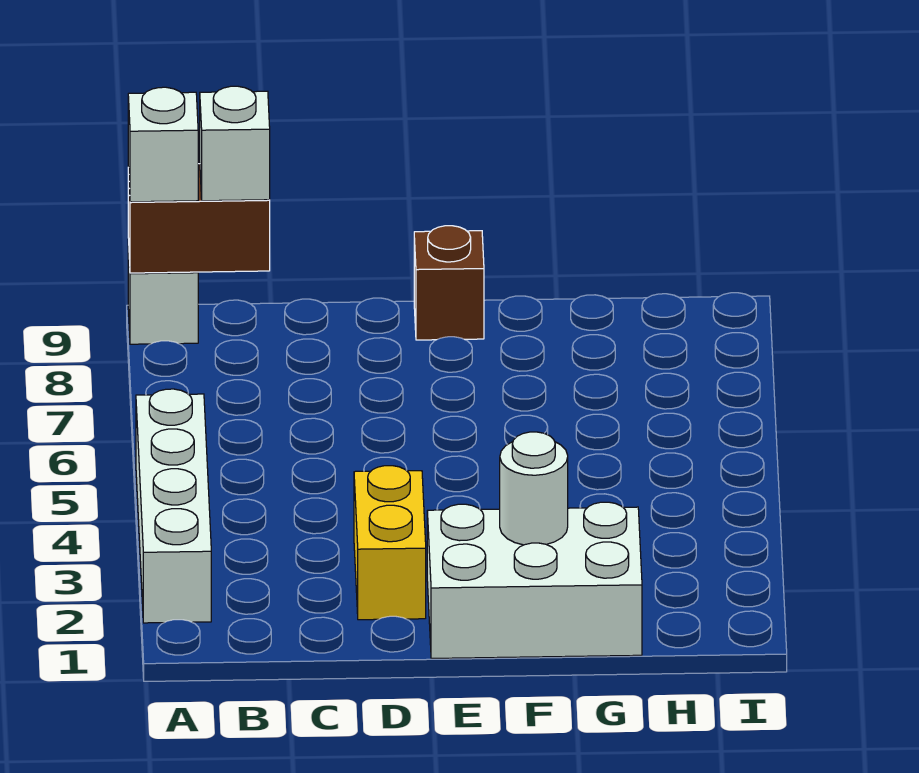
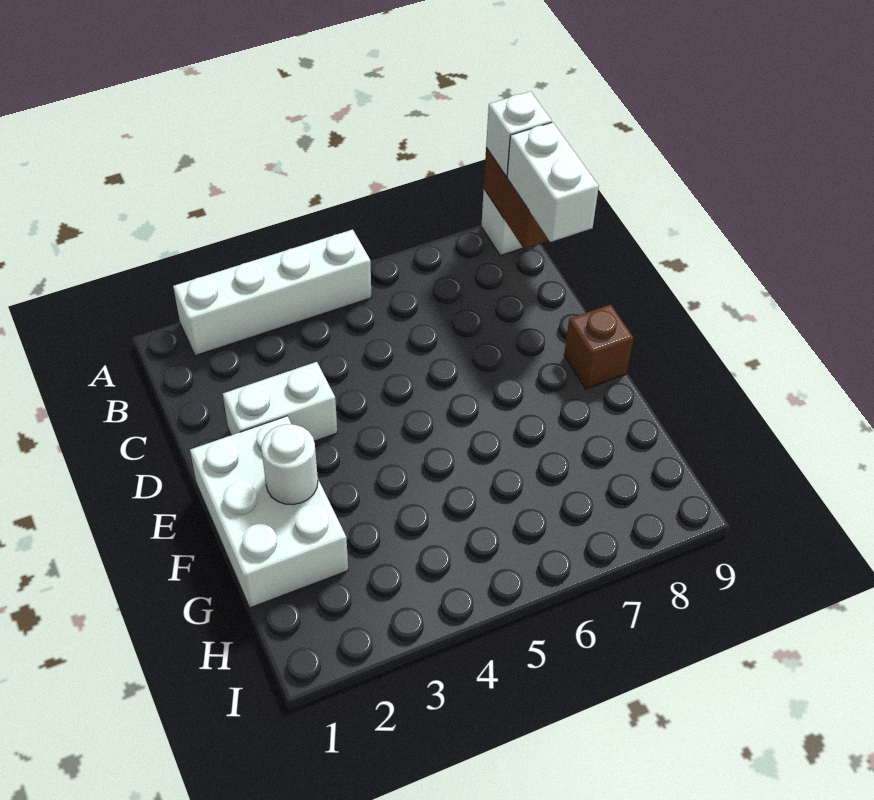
white brick B9 level 3 -> white brick B9:C9 level 3
yellow brick D2:D3 level 1 -> white brick D2:D3 level 1

